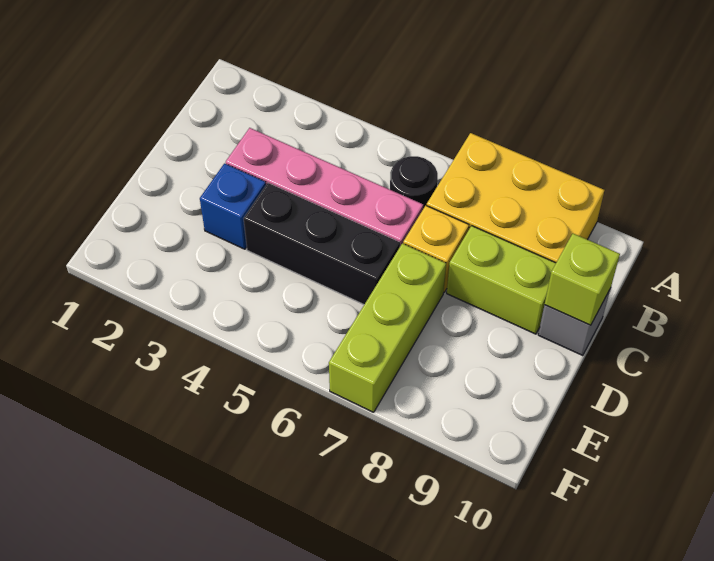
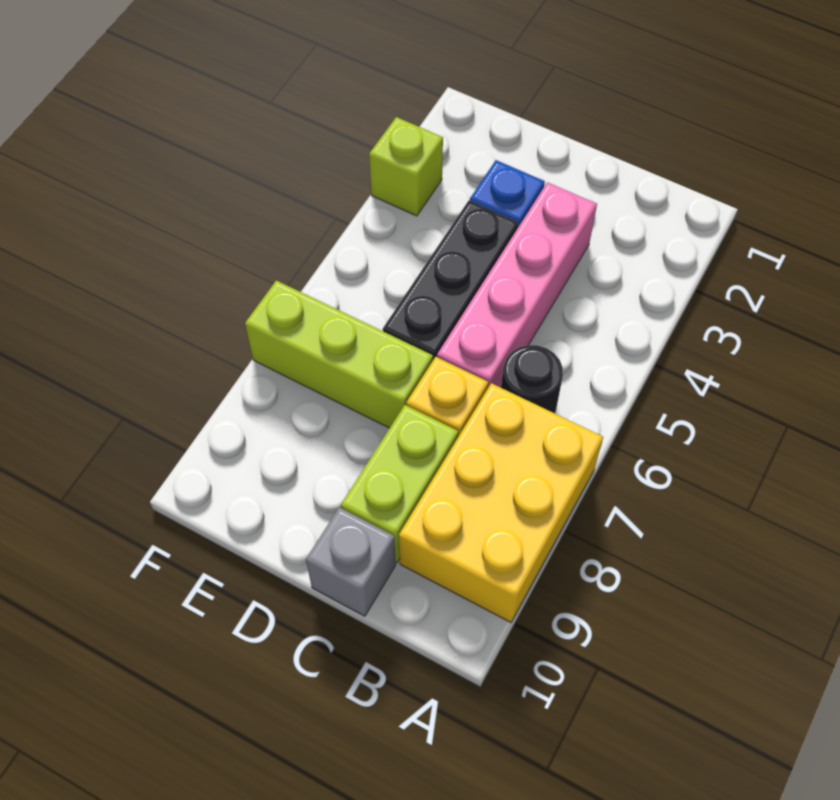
lime brick C10 level 2 -> lime brick F3 level 1

